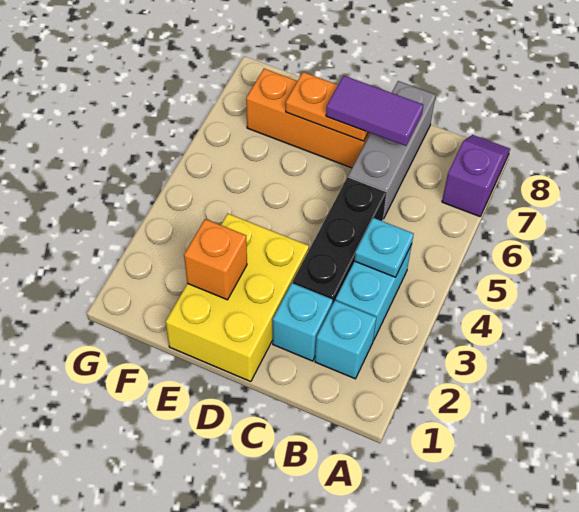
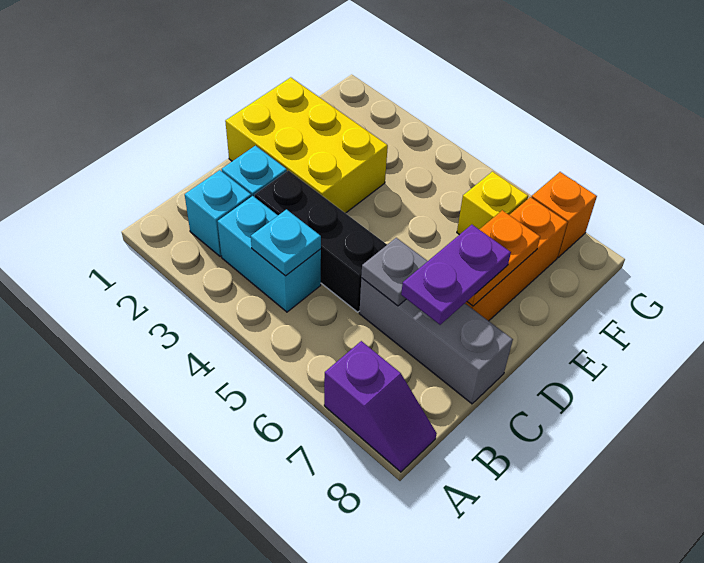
none -> grey plate C6 level 2
purple tile C7:D7 level 3 -> purple plate C7:D7 level 3
orange brick E2 level 2 -> orange brick G7 level 1
none -> yellow brick F6 level 1

